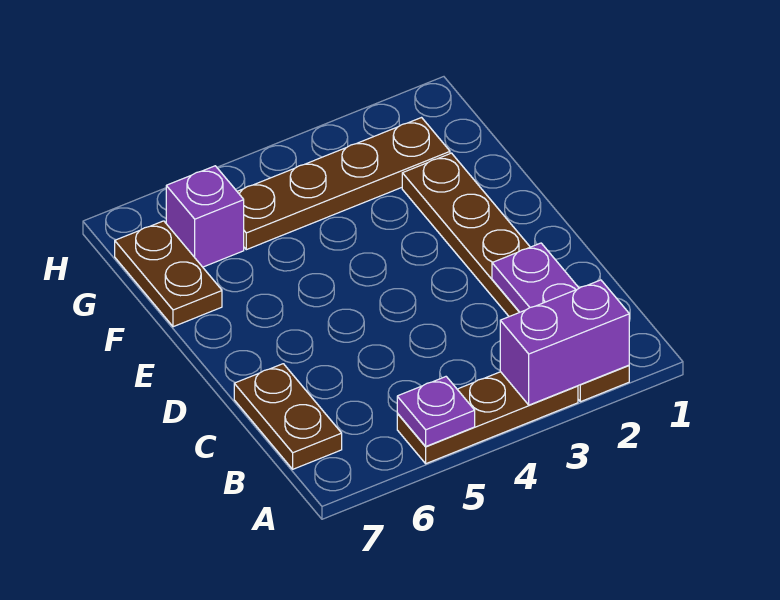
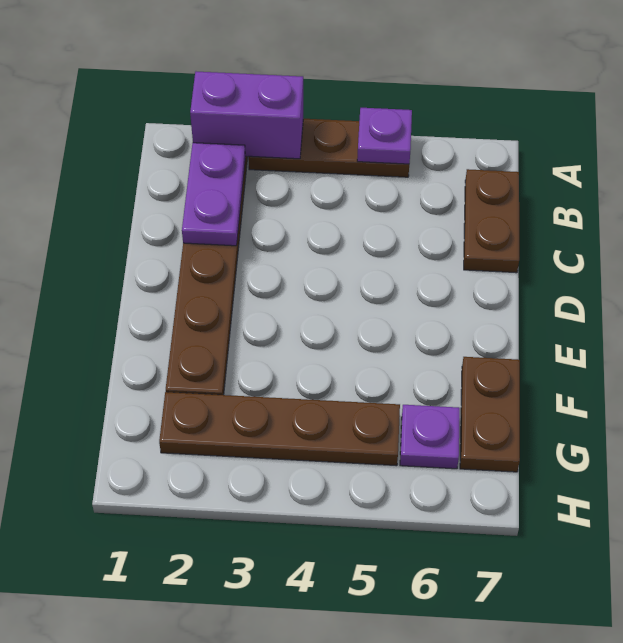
purple brick G6 level 1 -> purple plate G6 level 1

